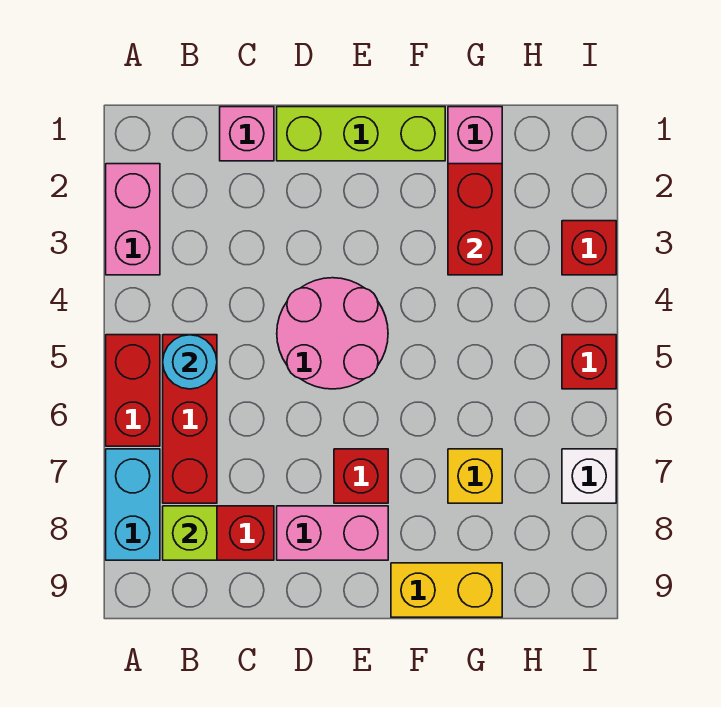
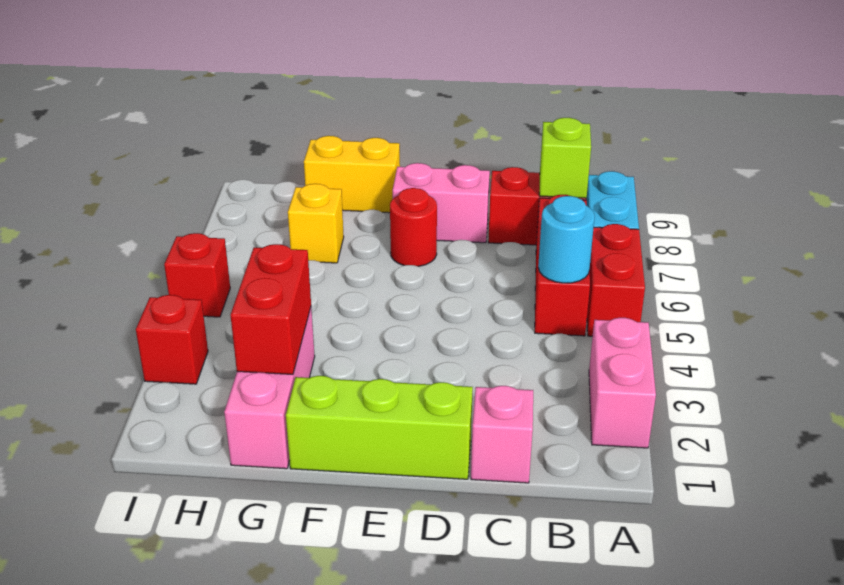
pink round brick D4:E5 level 1 -> none
red brick E7 level 1 -> red round brick E7 level 1
white brick I7 level 1 -> none

